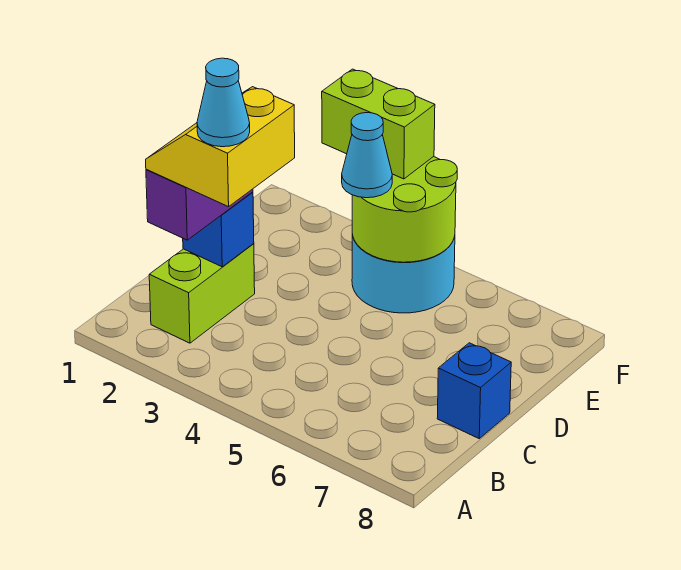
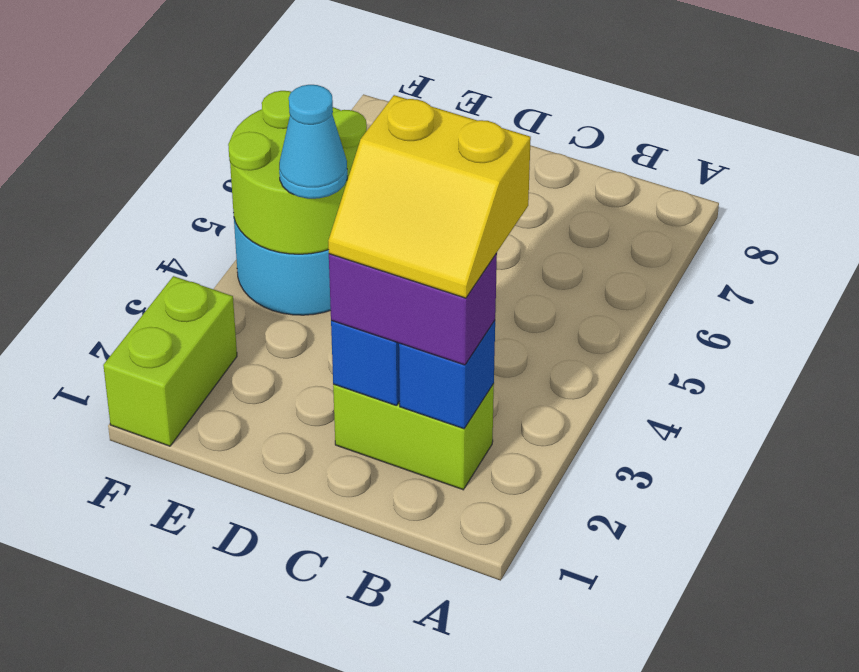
cyan cone B3 level 5 -> none
blue brick C8 level 1 -> blue brick B2 level 2
lime brick F3:F4 level 3 -> lime brick F1:F2 level 1

